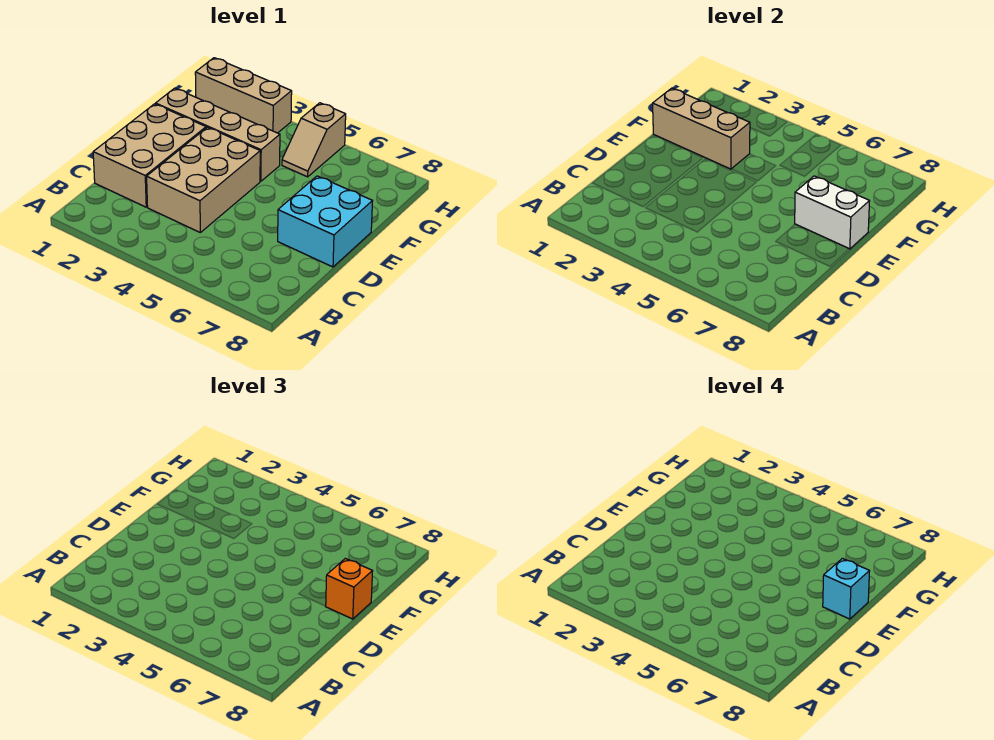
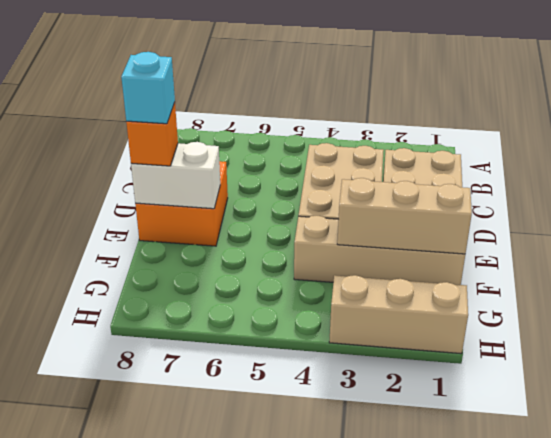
cyan brick D7:E8 level 1 -> orange brick D7:E8 level 1
tan slope G5:H5 level 1 top H -> none

